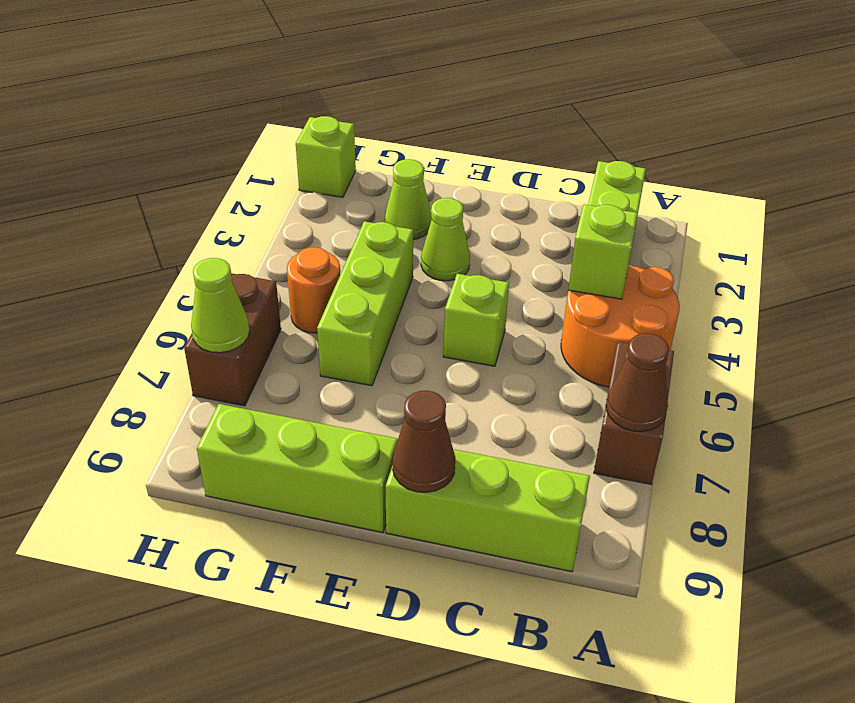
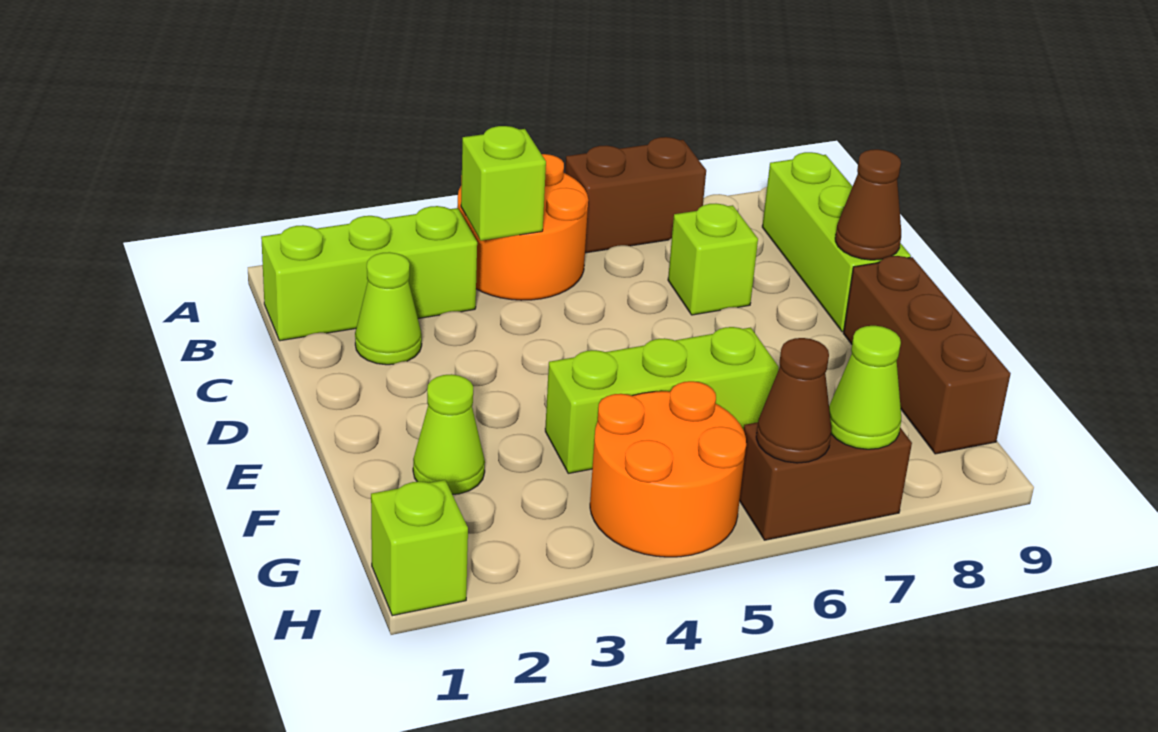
brown cone A7 level 2 -> brown cone H6 level 2
lime brick D5 level 1 -> lime brick C7 level 1
lime cone E3 level 1 -> lime cone C2 level 1
lime brick E9:G9 level 1 -> brown brick E9:G9 level 1
orange round brick G5 level 1 -> orange round brick G4:H5 level 1

